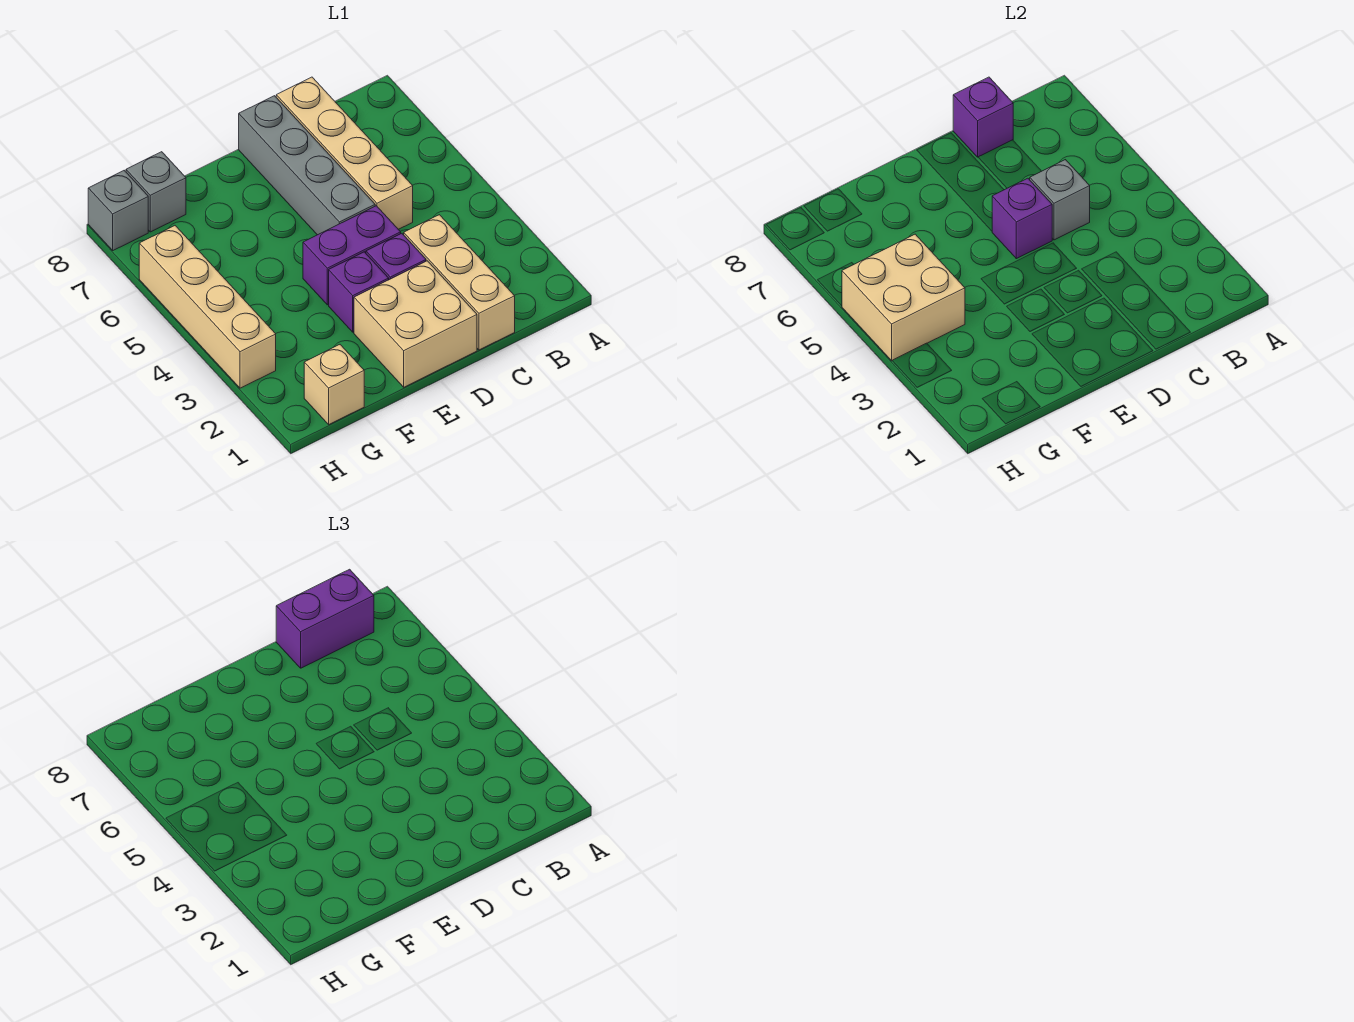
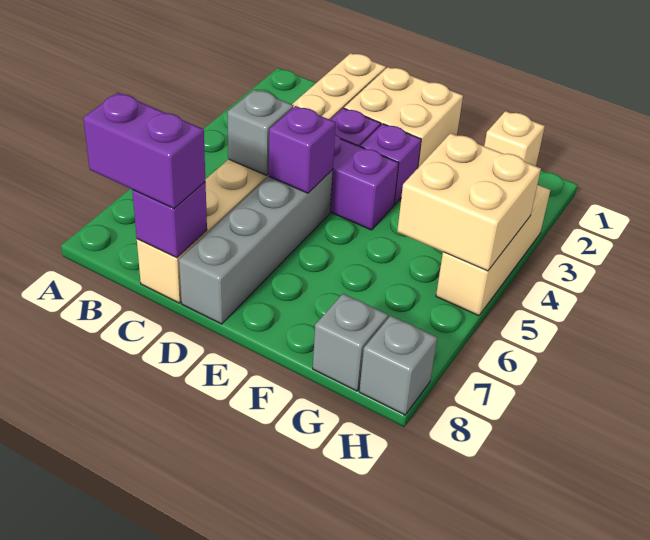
tan brick H3:H6 level 1 -> tan brick H3:H5 level 1

